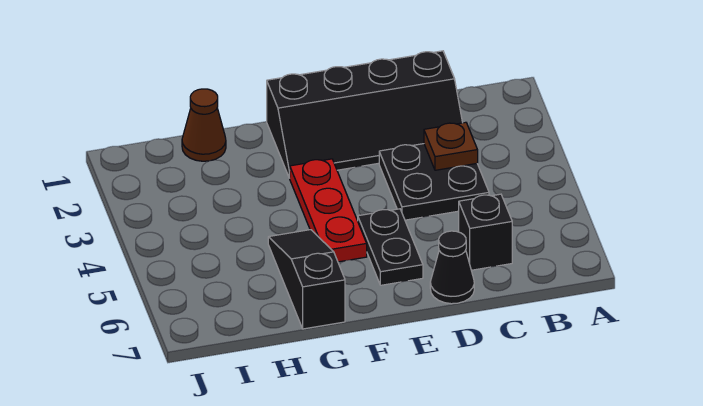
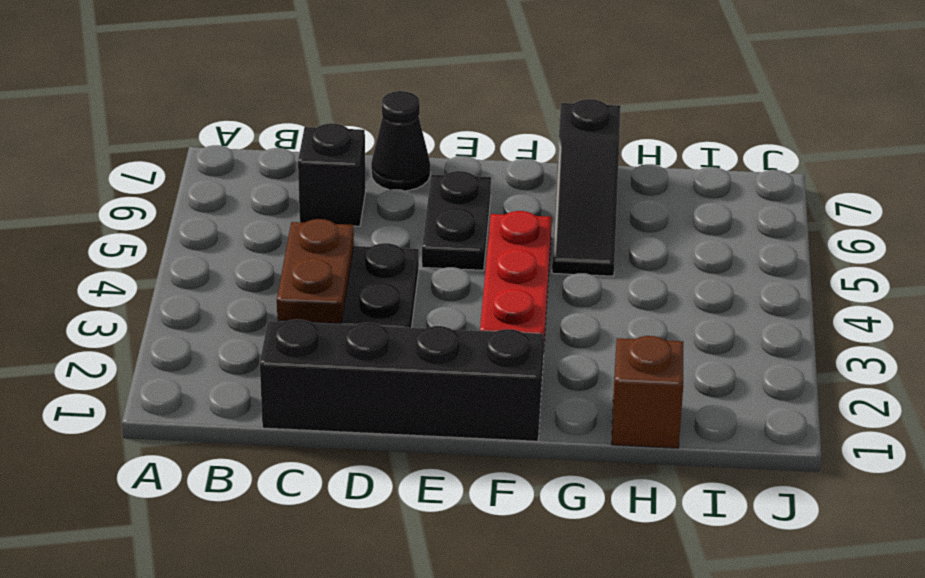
brown plate C3 level 2 -> brown plate C3:C4 level 2
brown cone H1 level 1 -> brown brick H1 level 1

